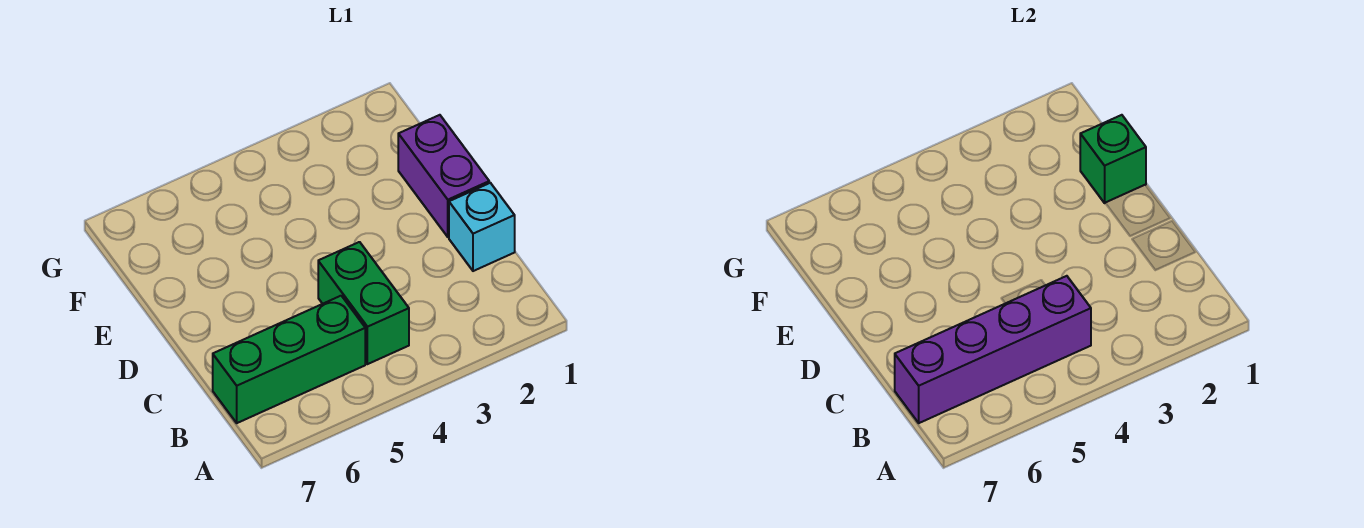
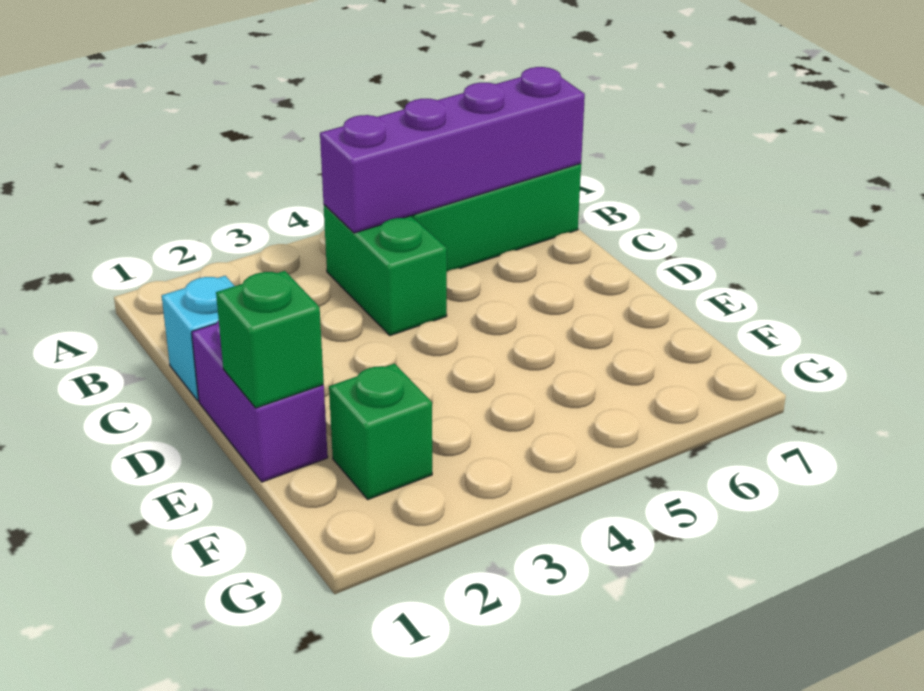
none -> green brick F2 level 1

